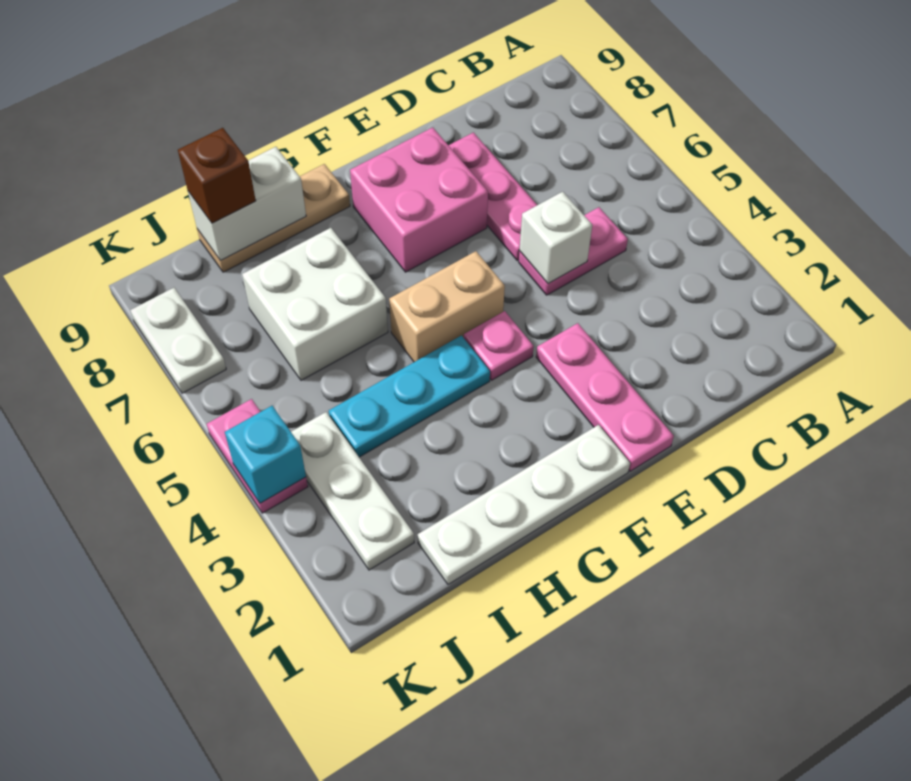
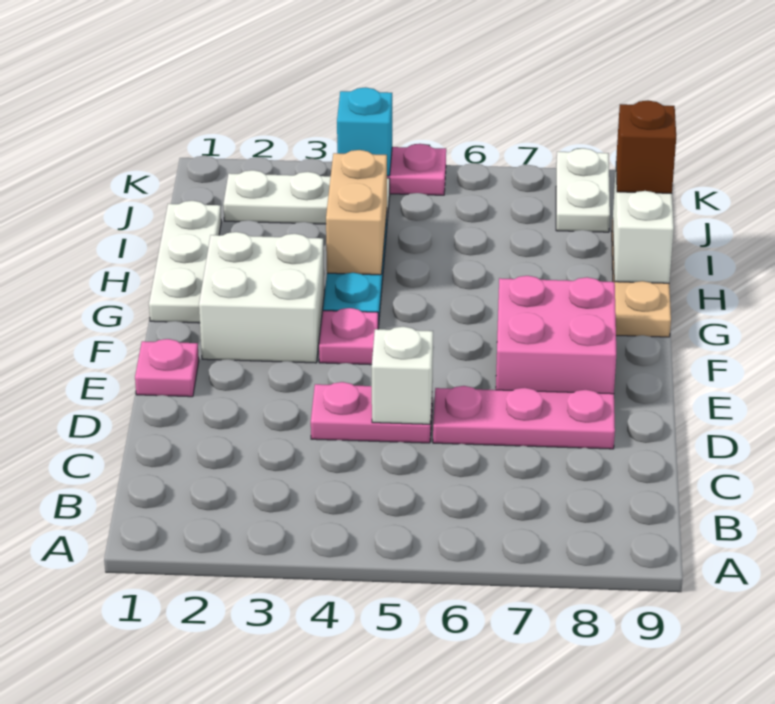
pink plate C5:D5 level 1 -> pink plate D4:D5 level 1
pink plate E1:E3 level 1 -> pink plate E1 level 1
white plate F1:I1 level 1 -> white plate G1:I1 level 1
tan brick F5:G5 level 1 -> tan brick H4:I4 level 2
white brick H6:I7 level 1 -> white brick F2:G3 level 1
white plate K7:K8 level 1 -> white plate J8:K8 level 1

